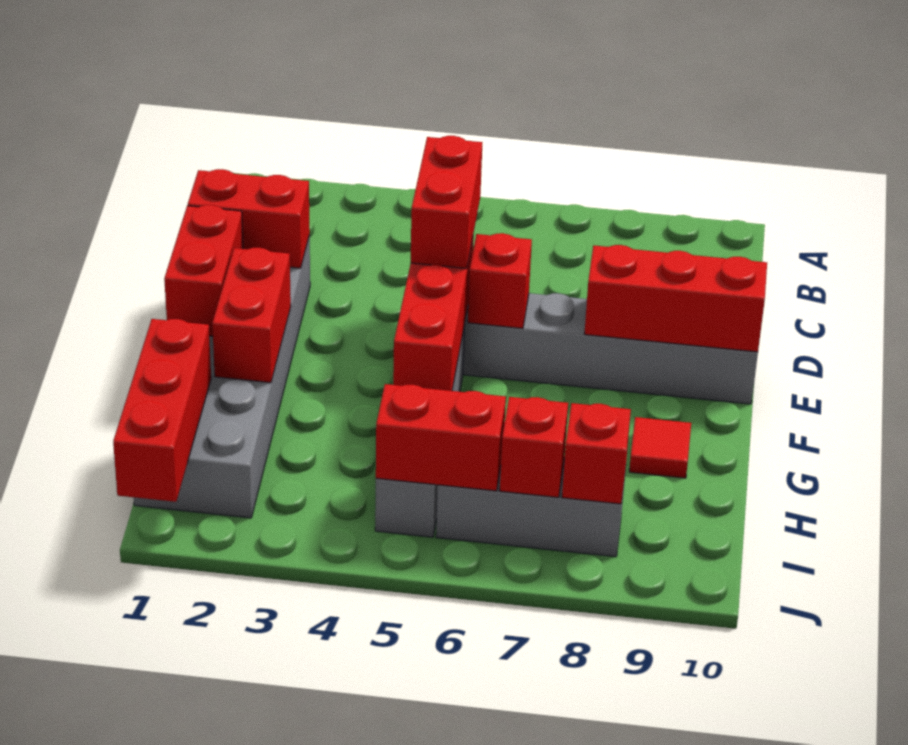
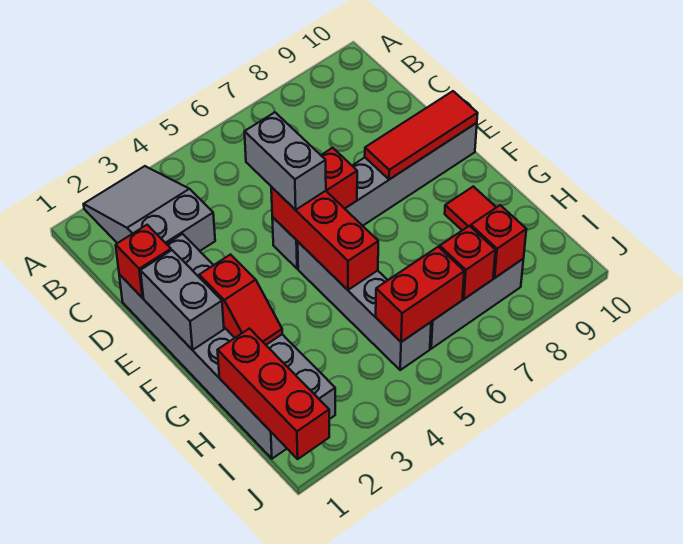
none -> grey slope A2:C3 level 1 top C
red brick D1:D2 level 2 -> red brick D1 level 2
red brick D5:E5 level 3 -> grey brick D5:E5 level 3
red brick E1:F1 level 2 -> grey brick E1:F1 level 2
red brick E8:E10 level 2 -> red tile E8:E10 level 2
red brick F2:G2 level 2 -> red slope F2:G2 level 2 top F

